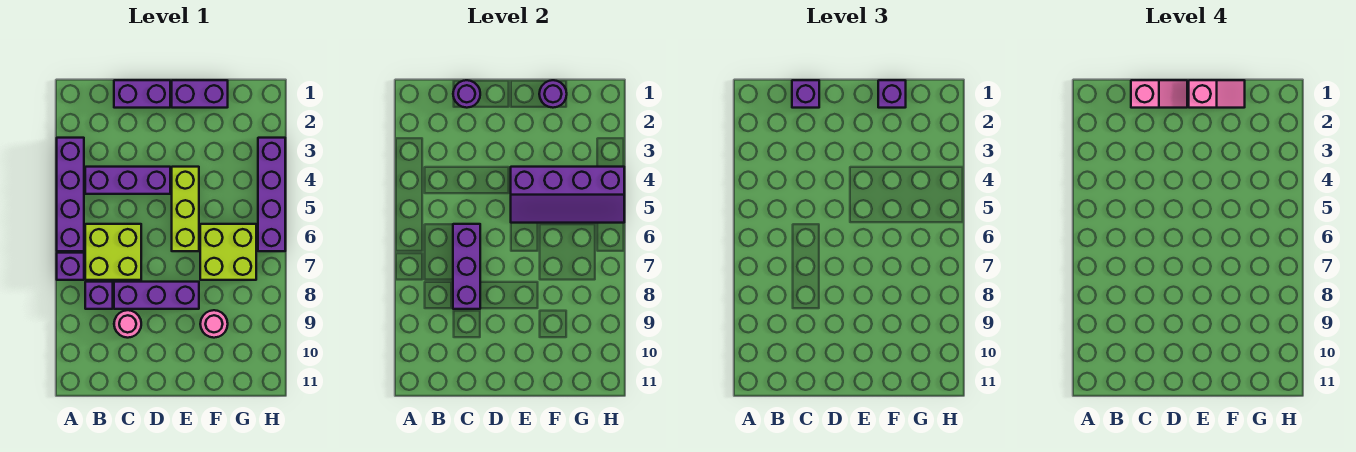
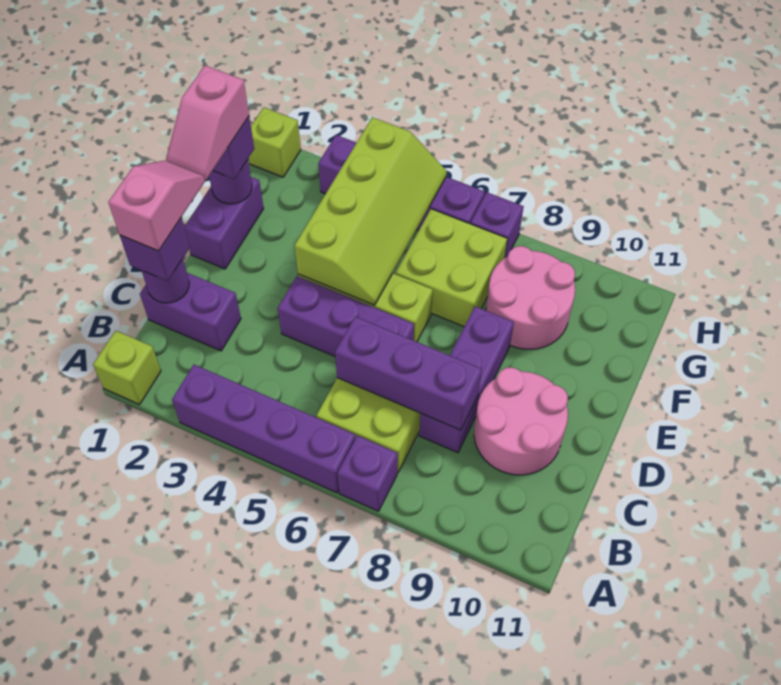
none -> lime brick A1 level 1
purple brick B4:D4 level 1 -> purple brick D4:D6 level 1
purple brick B8 level 1 -> purple brick H7 level 1
purple brick C1:D1 level 1 -> purple brick C1:C2 level 1
pink round brick C9 level 1 -> pink round brick C9:D10 level 1
pink slope E1:F1 level 4 top E -> pink slope E1:F1 level 4 top F
purple slope E4:H5 level 2 top 4 -> lime slope E4:H5 level 2 top 4
pink round brick F9 level 1 -> pink round brick F8:G9 level 1
none -> lime brick H1 level 1

